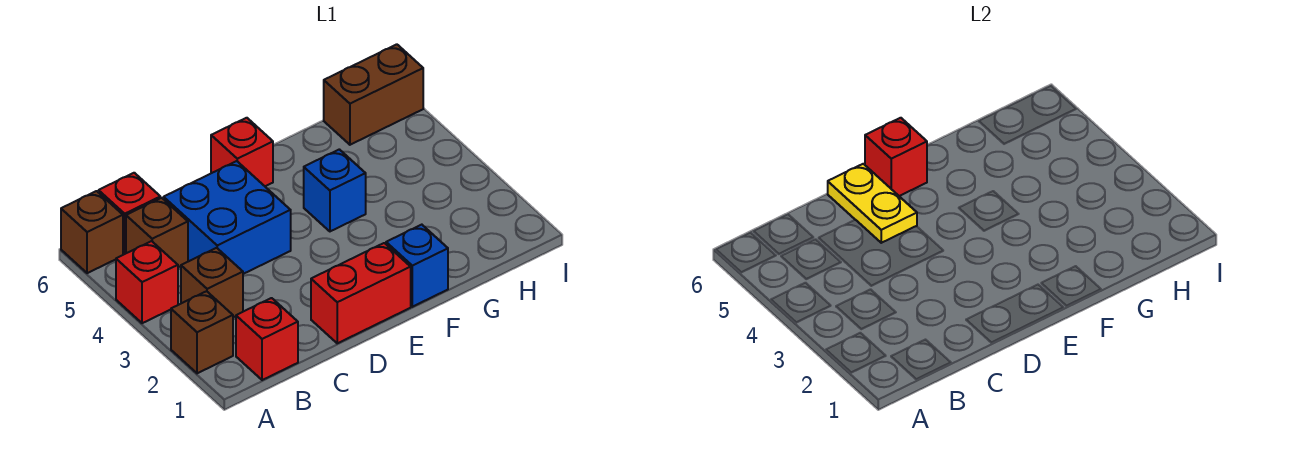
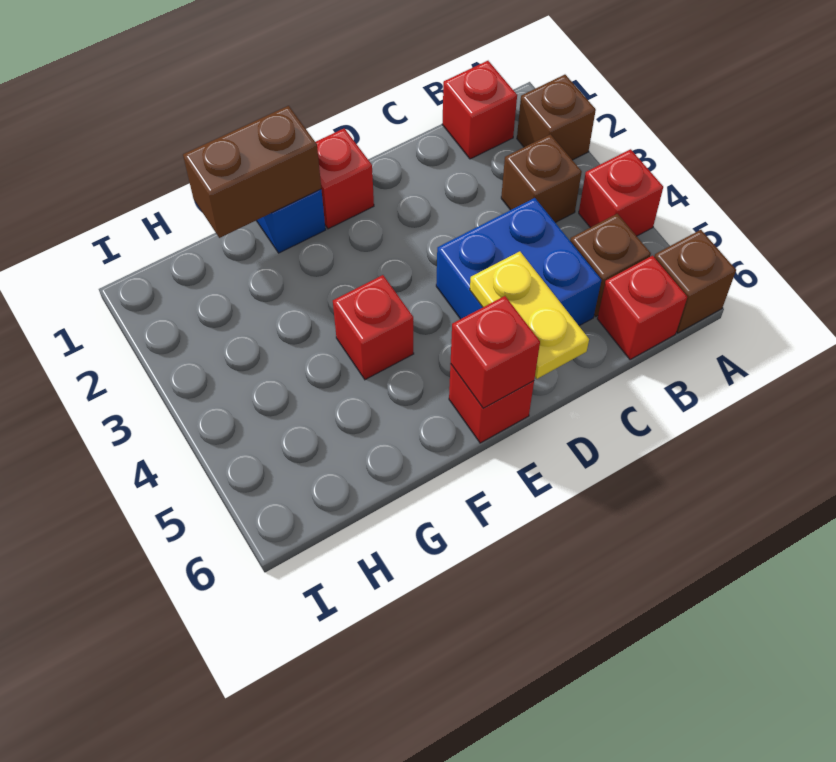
red brick D1:E1 level 1 -> red brick E1 level 1
blue brick F4 level 1 -> red brick F4 level 1
brown brick H6:I6 level 1 -> brown brick F1:G1 level 2

